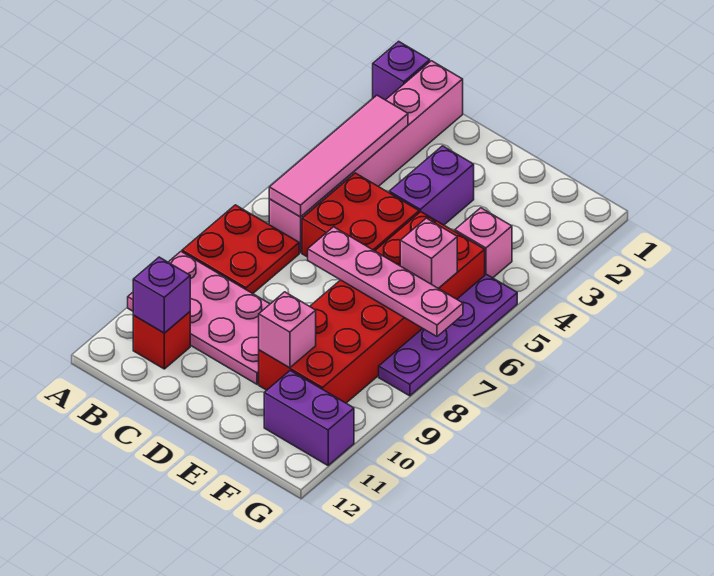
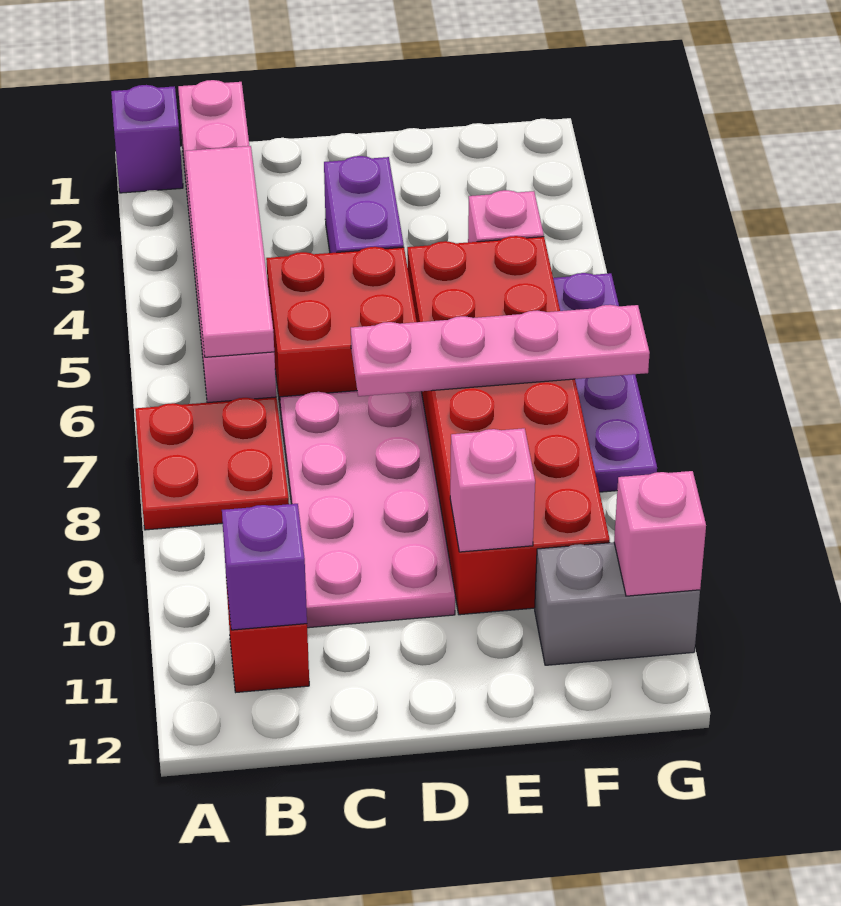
pink plate A9:D10 level 1 -> pink plate C7:D10 level 1
pink brick F6 level 2 -> pink brick G11 level 2
purple brick F11:G11 level 1 -> grey brick F11:G11 level 1

